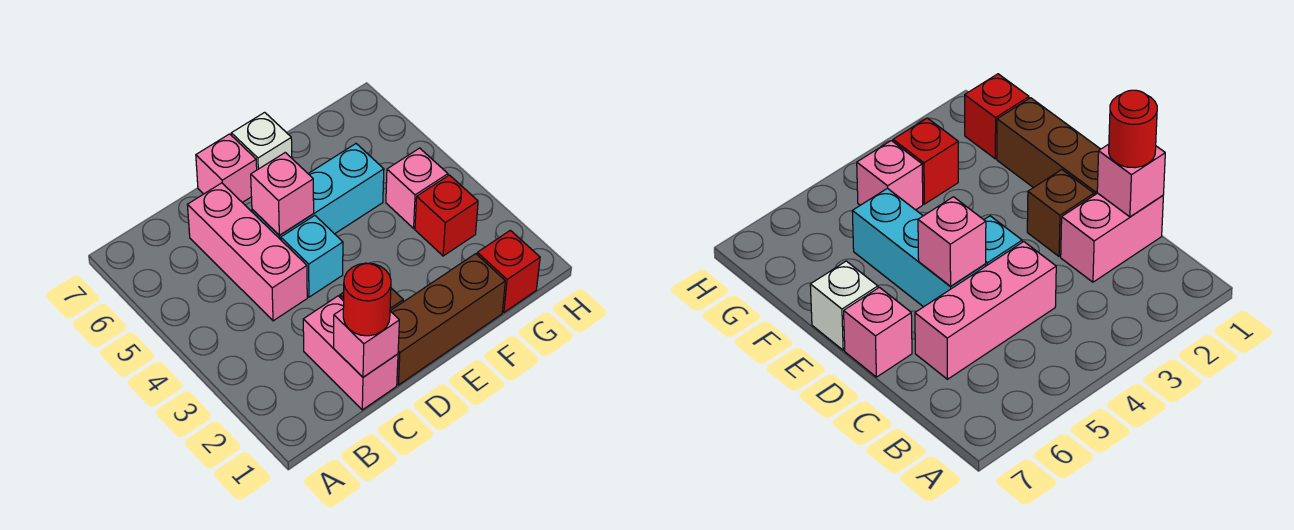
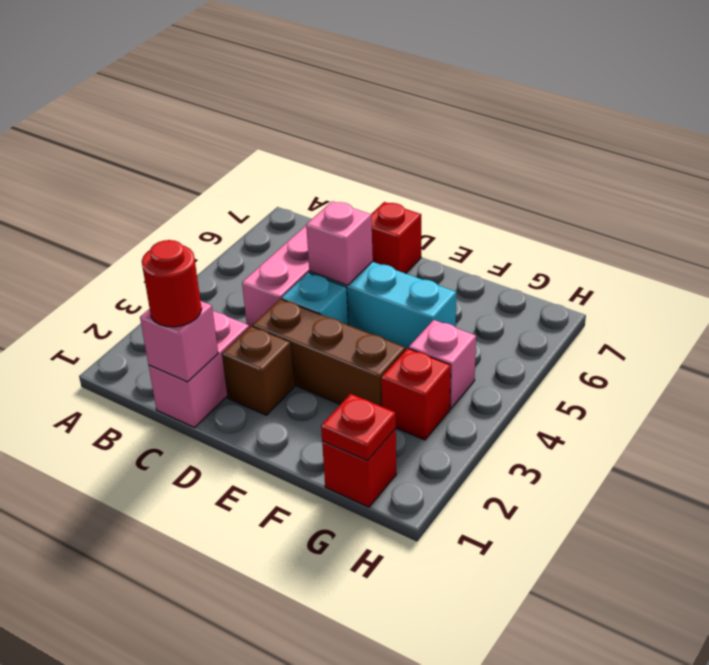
brown brick D1:F1 level 1 -> brown brick D3:F3 level 1
pink brick D7 level 1 -> red brick D7 level 1
white brick E7 level 1 -> none
none -> red plate G1 level 2

